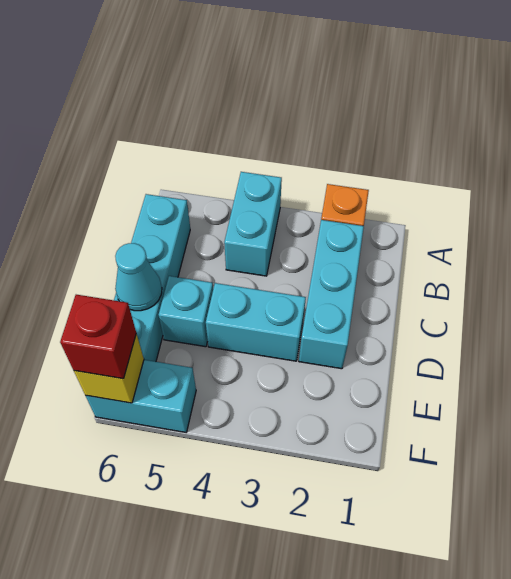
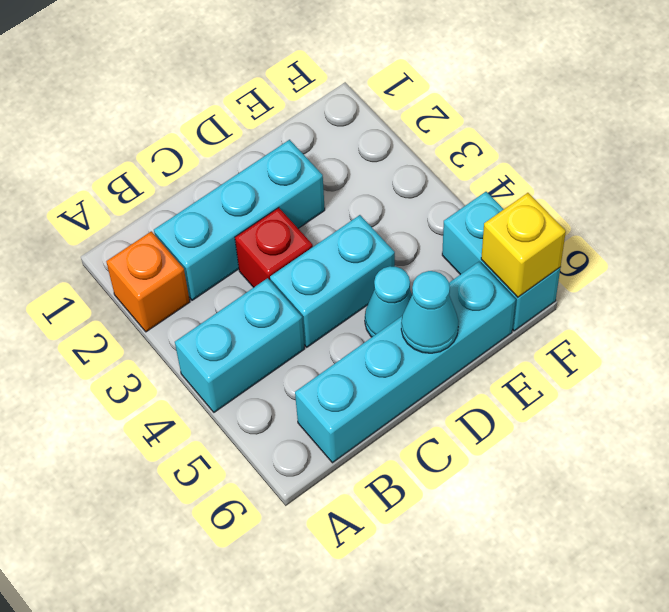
cyan brick D3:D4 level 1 -> cyan brick C4:D4 level 1
cyan brick D5 level 1 -> cyan cone D5 level 1
red brick F6 level 3 -> red brick C3 level 1

